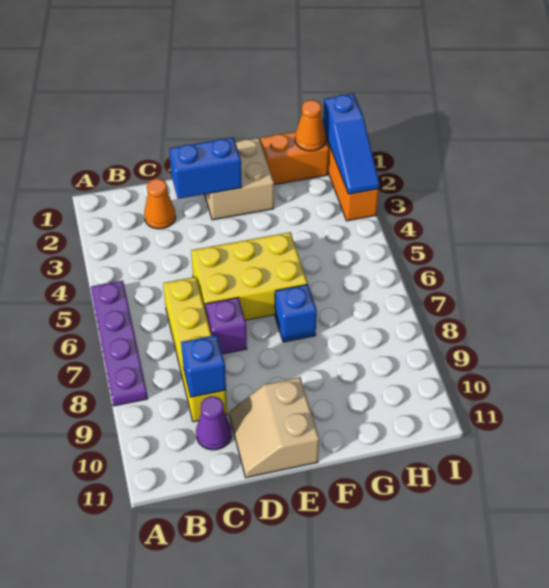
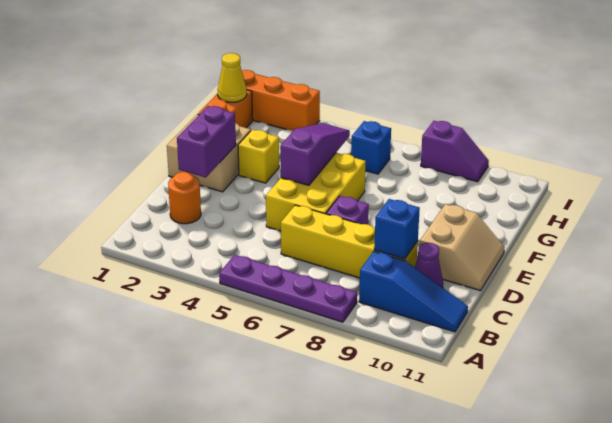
orange cone C2 level 1 -> orange round brick C2 level 1
blue brick D2:E2 level 2 -> purple brick D2:E2 level 2
tan slope D10:E11 level 1 top E -> tan slope D10:E11 level 1 top 10
none -> purple slope E5:G5 level 2 top E
none -> yellow brick F3 level 1
blue brick F7 level 1 -> blue brick H6 level 1
orange cone H1 level 2 -> yellow cone H1 level 2
blue slope I1:I3 level 2 top 1 -> blue slope B9:B11 level 1 top 9
none -> purple slope I8:I9 level 1 top 8

